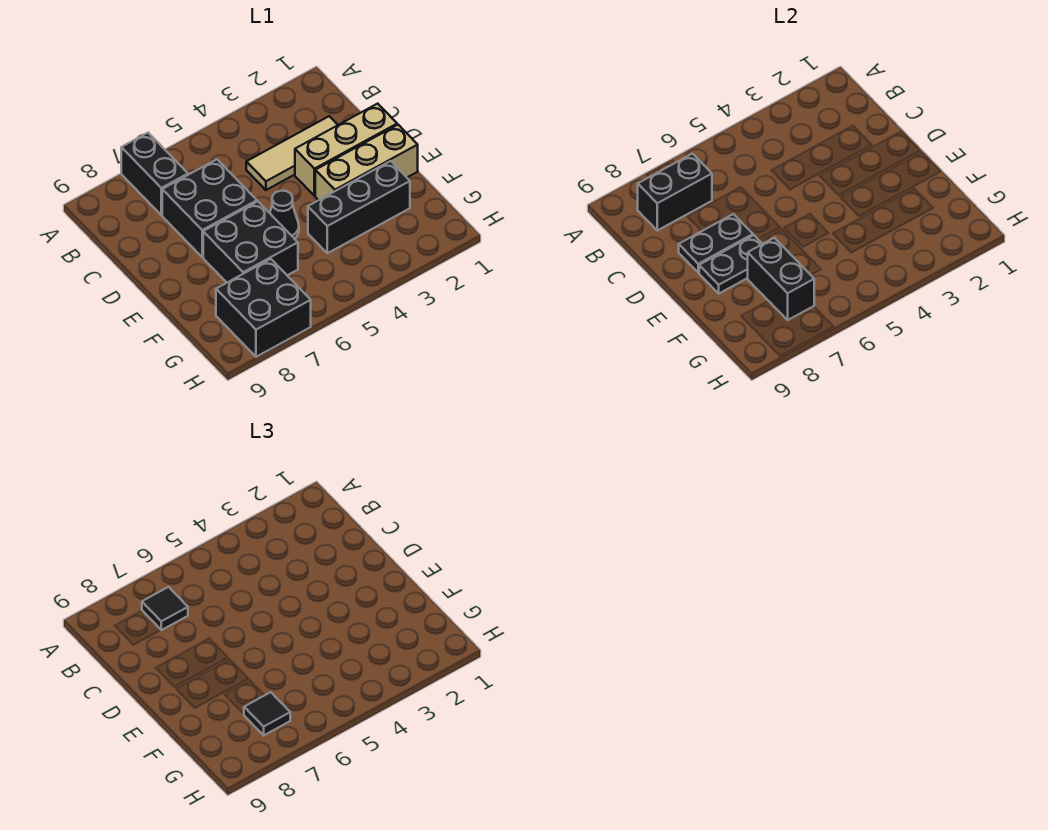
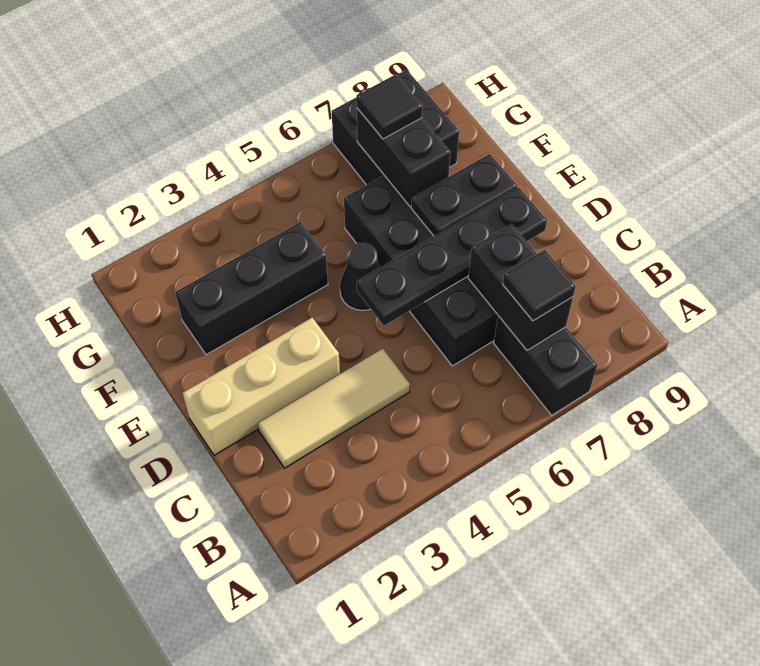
black brick B7:B8 level 2 -> black brick B7:C7 level 2
black plate D7:D8 level 2 -> black plate D5:D8 level 2
tan brick E1:E3 level 1 -> none

